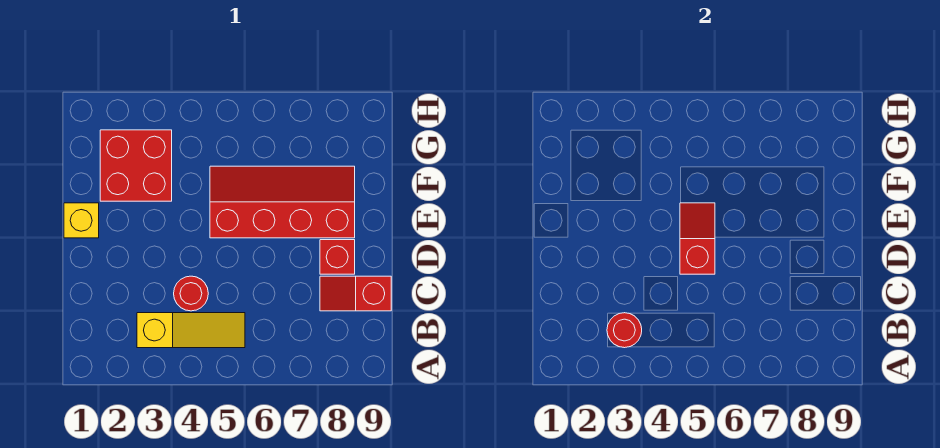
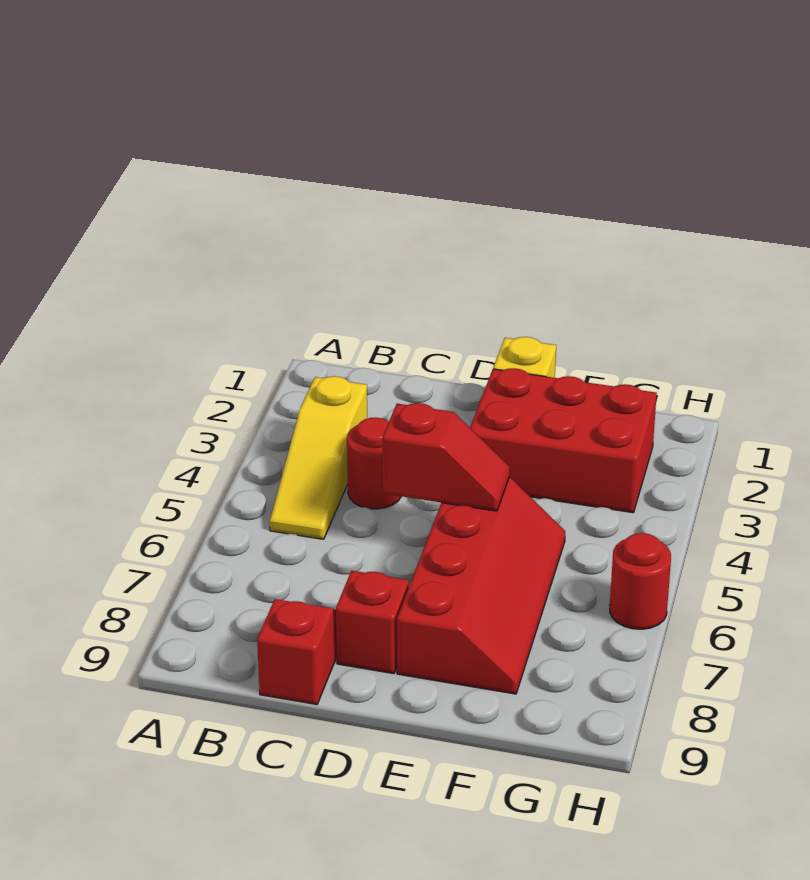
red round brick B3 level 2 -> red round brick H6 level 1
red brick F2:G3 level 1 -> red brick E2:G3 level 1

